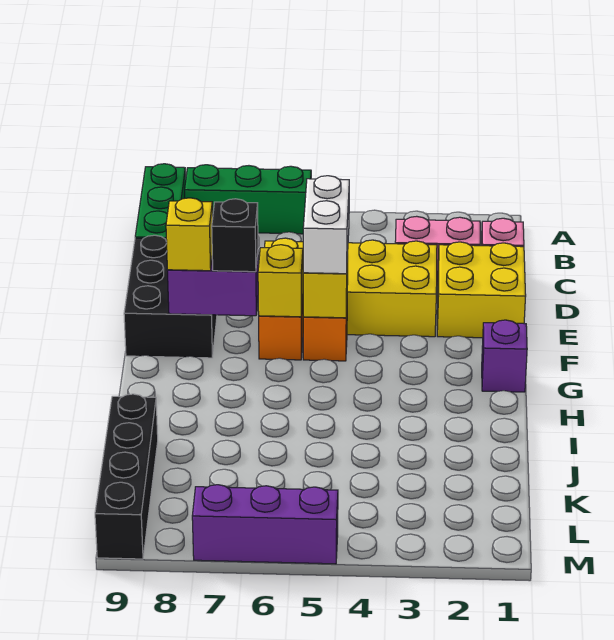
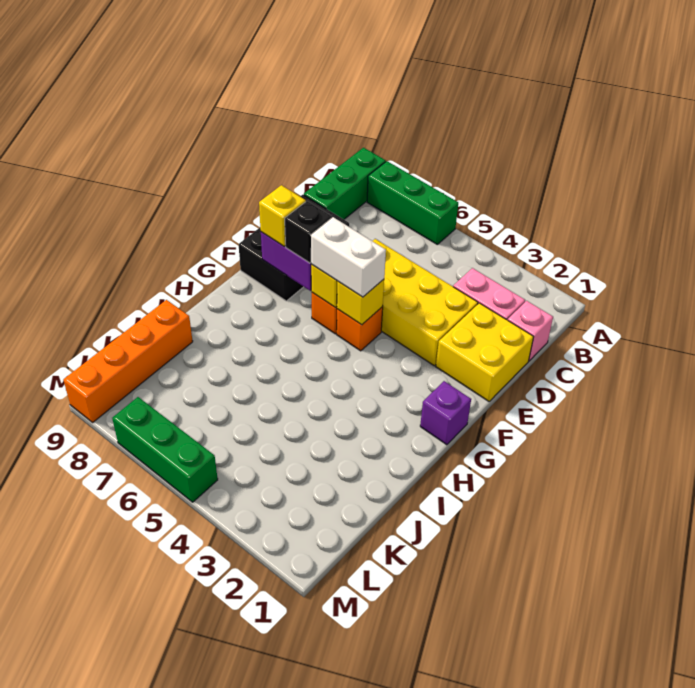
white brick E5:F5 level 3 -> white brick F5:F6 level 3
black brick J9:M9 level 1 -> orange brick J9:M9 level 1
purple brick M5:M7 level 1 -> green brick M5:M7 level 1

